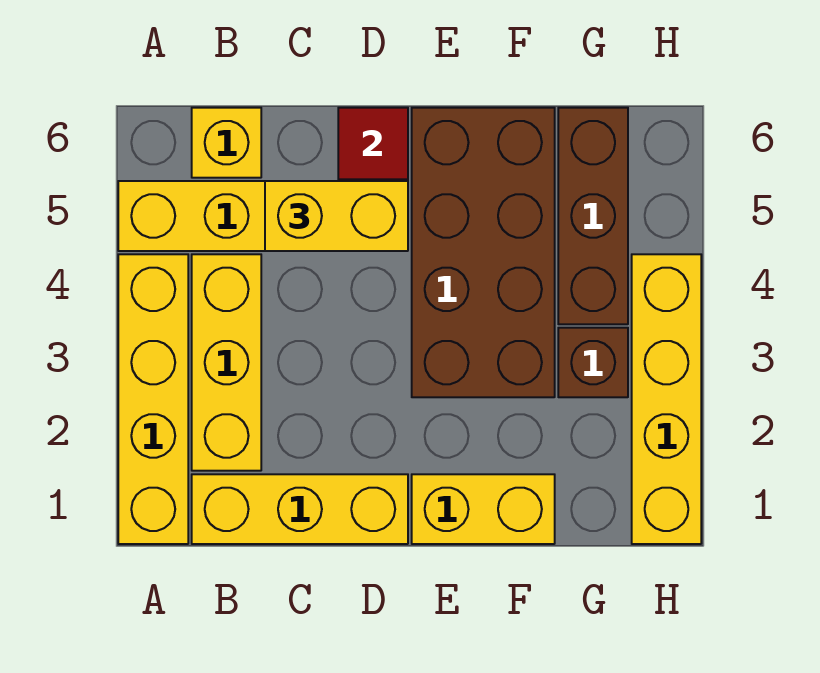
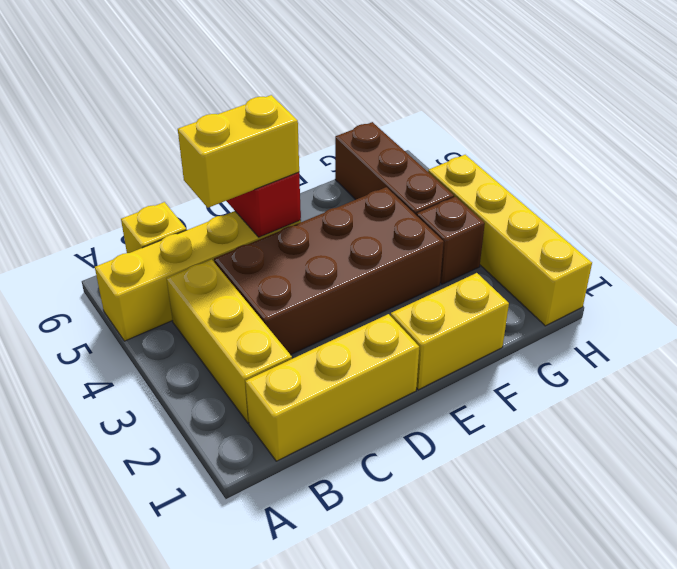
yellow brick A1:A4 level 1 -> none
brown brick E3:F6 level 1 -> brown brick C3:F4 level 1

